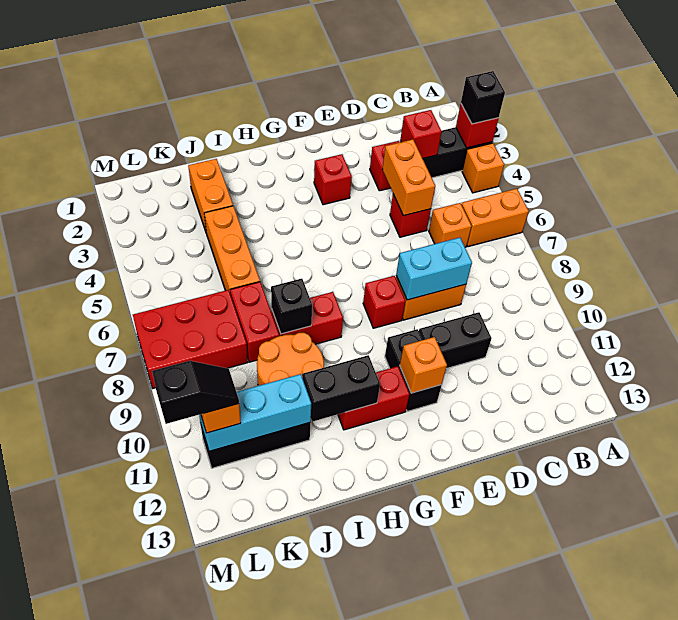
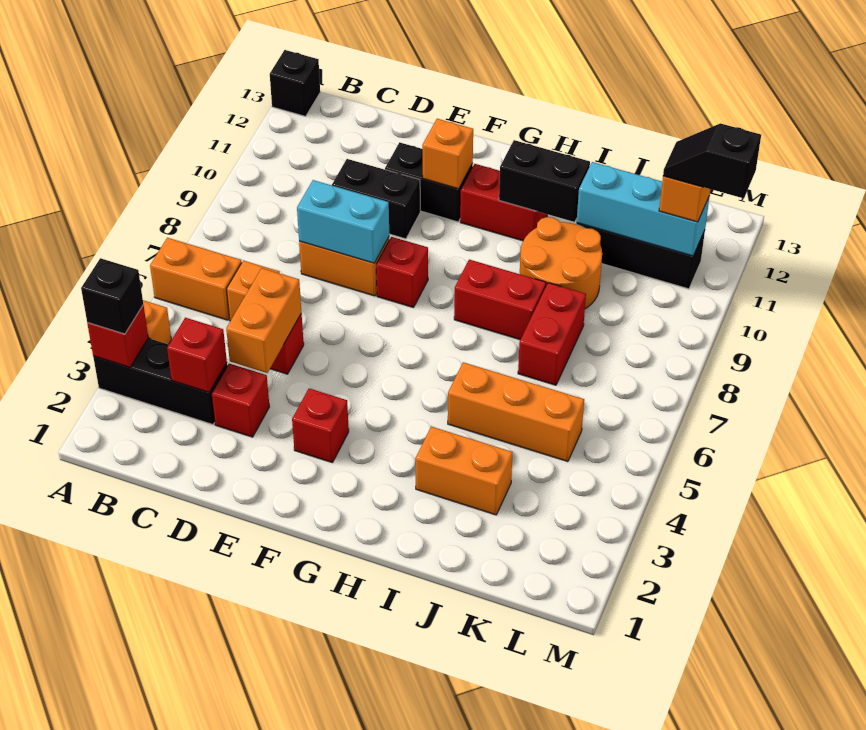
black brick F10:F11 level 1 -> black brick E11:F11 level 1
black brick I8 level 2 -> black brick A13 level 1
orange brick J2:J3 level 1 -> orange brick I3:J3 level 1
orange brick J4:J6 level 1 -> orange brick I5:K5 level 1
red brick K7:M8 level 1 -> none

